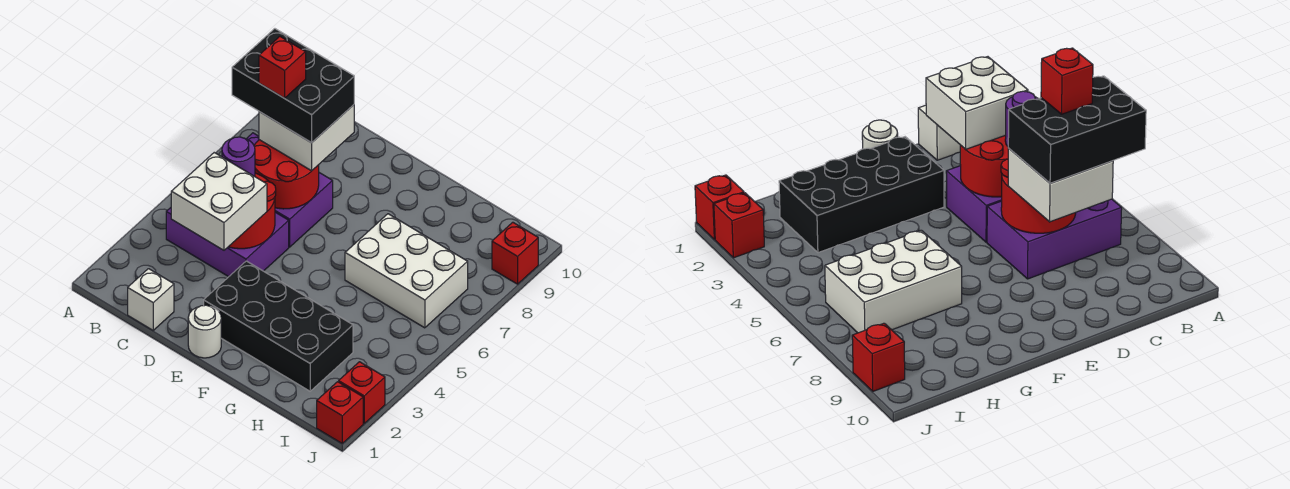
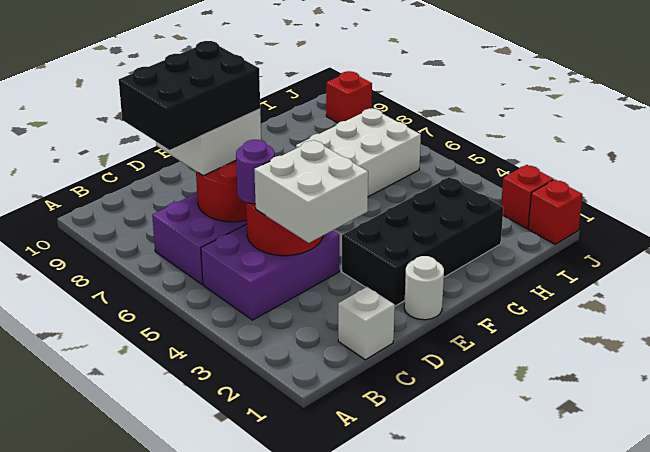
red brick C7 level 5 -> none

